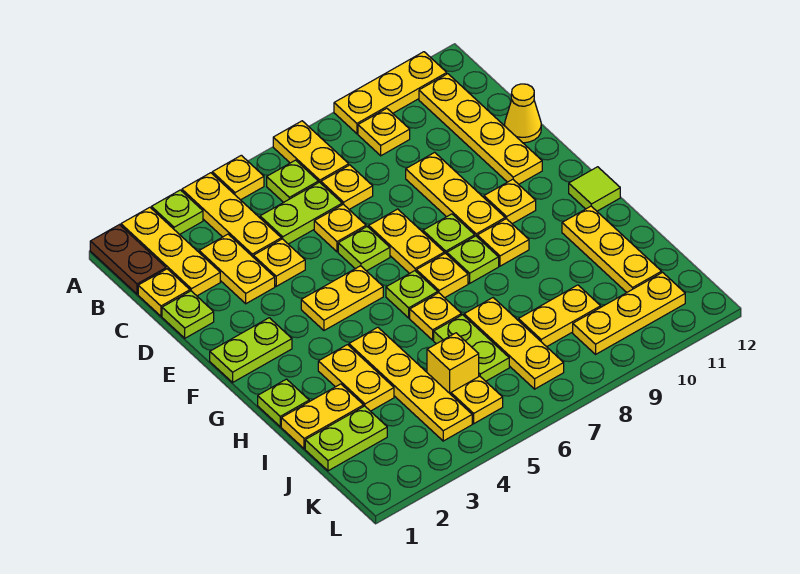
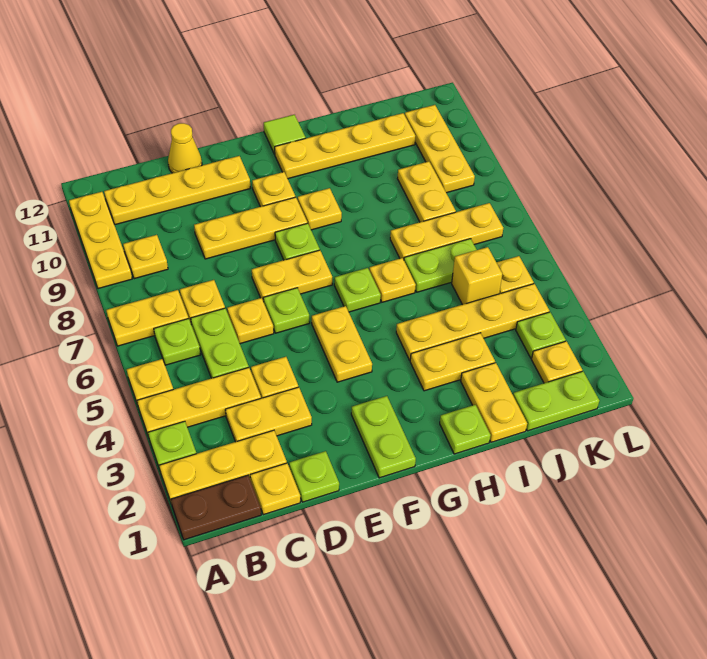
yellow plate G7 level 1 -> yellow plate K2 level 1
lime plate G8 level 1 -> lime plate K3 level 1
yellow plate H11:J11 level 1 -> yellow plate G11:J11 level 1
lime plate J1:J2 level 1 -> lime plate J1:K1 level 1

